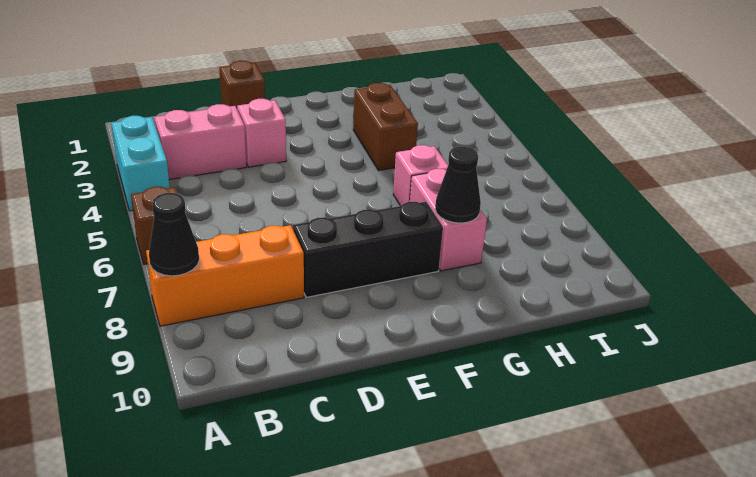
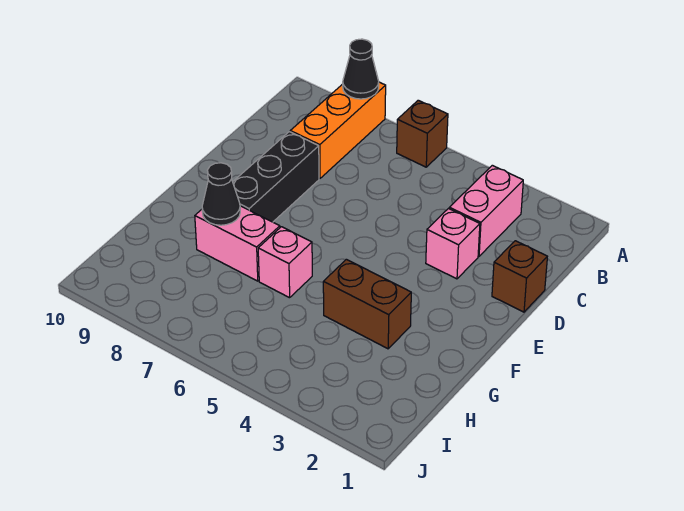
cyan brick A3:A4 level 1 -> none

